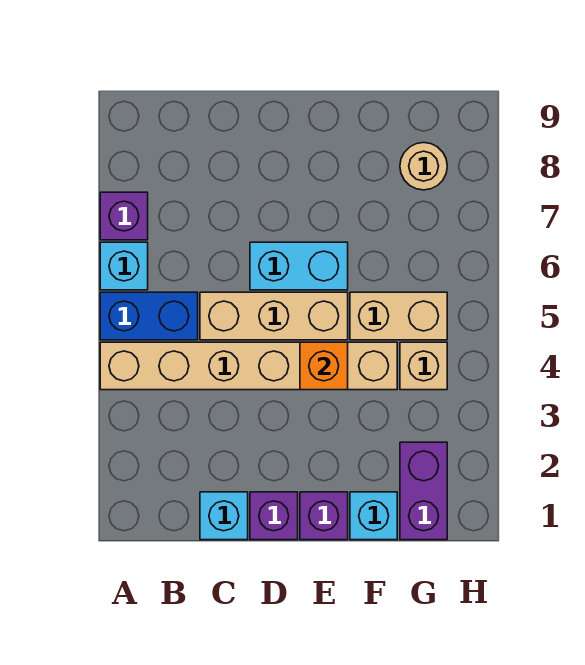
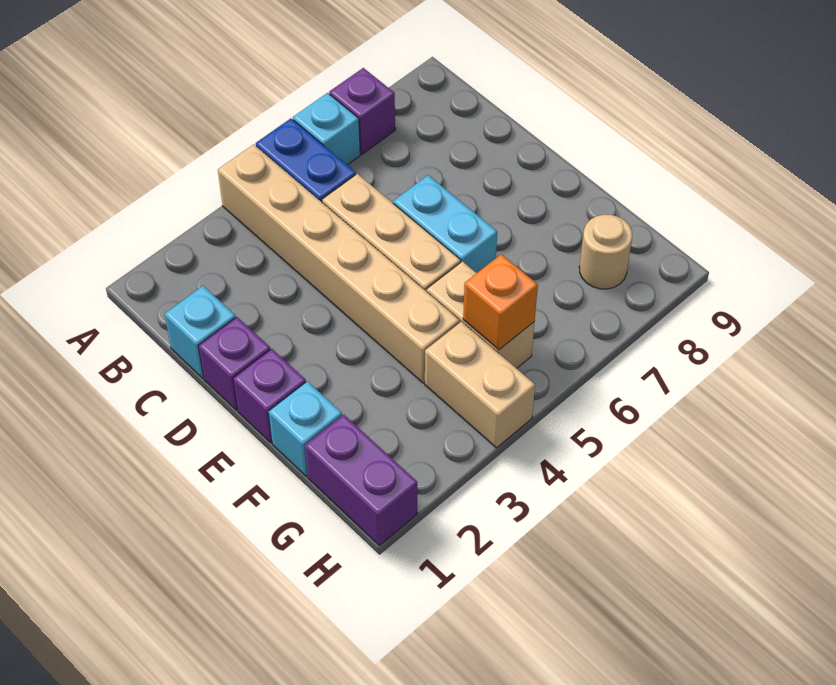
orange brick E4 level 2 -> orange brick G5 level 2
purple brick G1:G2 level 1 -> purple brick G1:H1 level 1
tan brick G4 level 1 -> tan brick G4:H4 level 1

